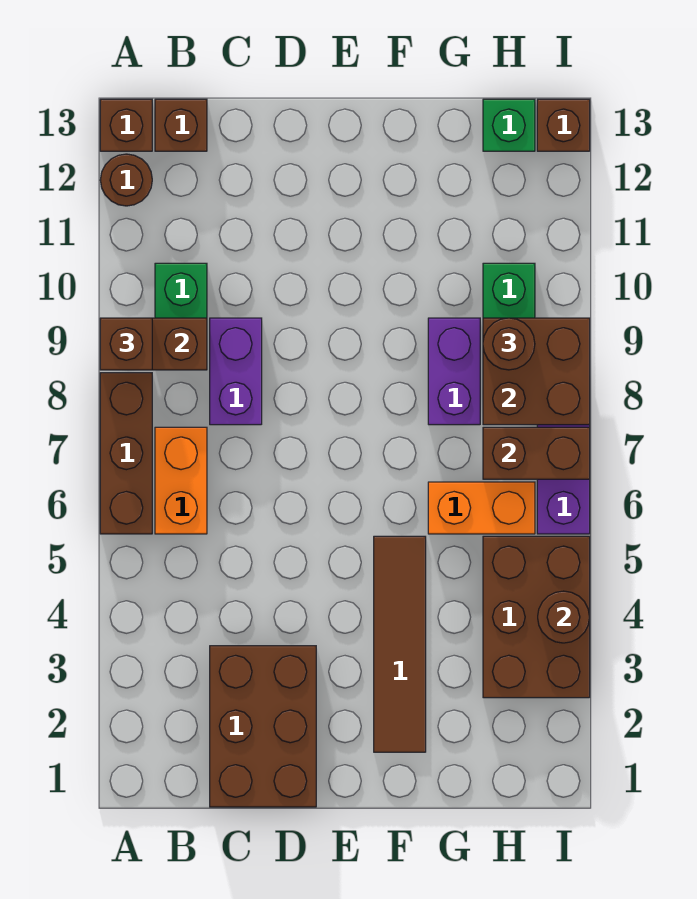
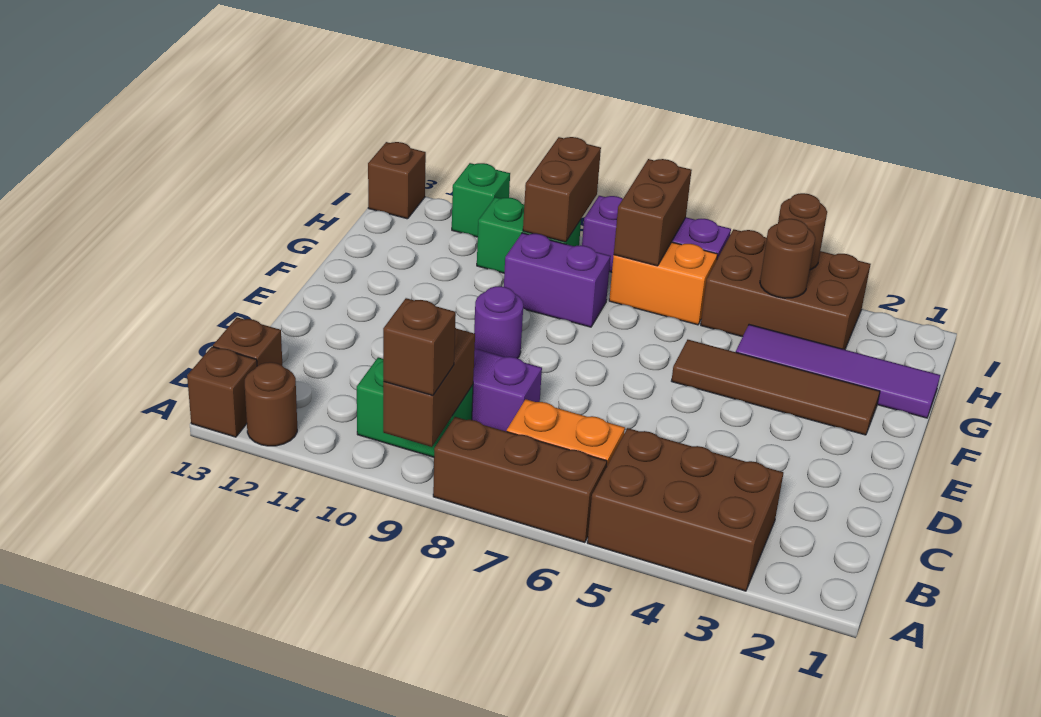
brown brick C1:D3 level 1 -> brown brick A3:B5 level 1
none -> purple round brick E9 level 1
none -> purple tile G1:G4 level 1
orange brick G6:H6 level 1 -> orange brick H6:H7 level 1
brown brick H8:I9 level 2 -> brown brick H9:I9 level 2
brown round brick H9 level 3 -> brown round brick H4 level 2
green brick H13 level 1 -> green brick I11 level 1

